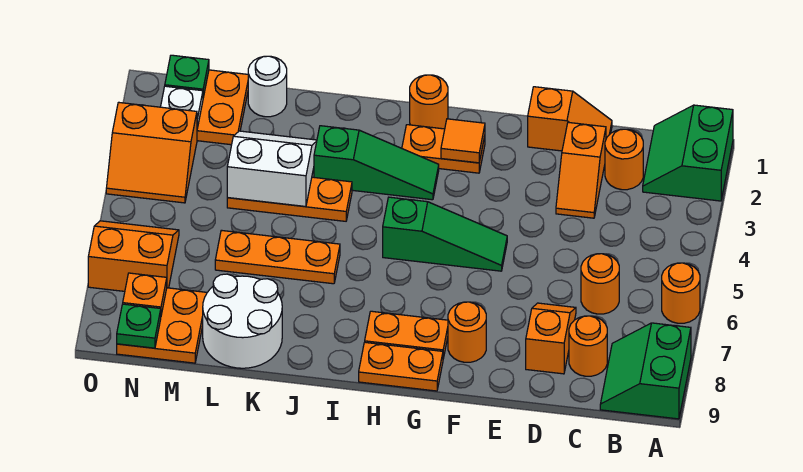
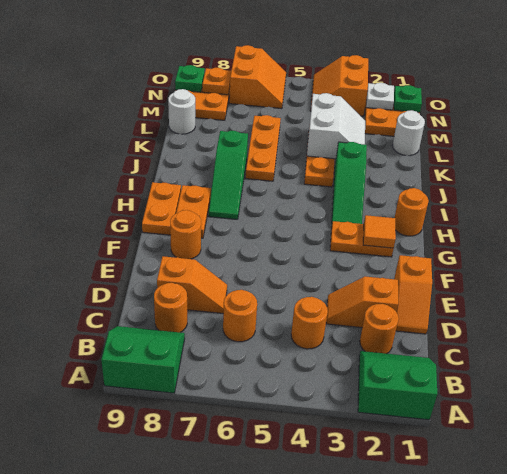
orange round brick A6 level 1 -> orange round brick C4 level 1
green slope F5:H5 level 1 top H -> green slope H7:J7 level 1 top J
orange plate G2:H2 level 1 -> orange plate G2:G3 level 1
white round brick K8:L9 level 1 -> white round brick L9 level 1

